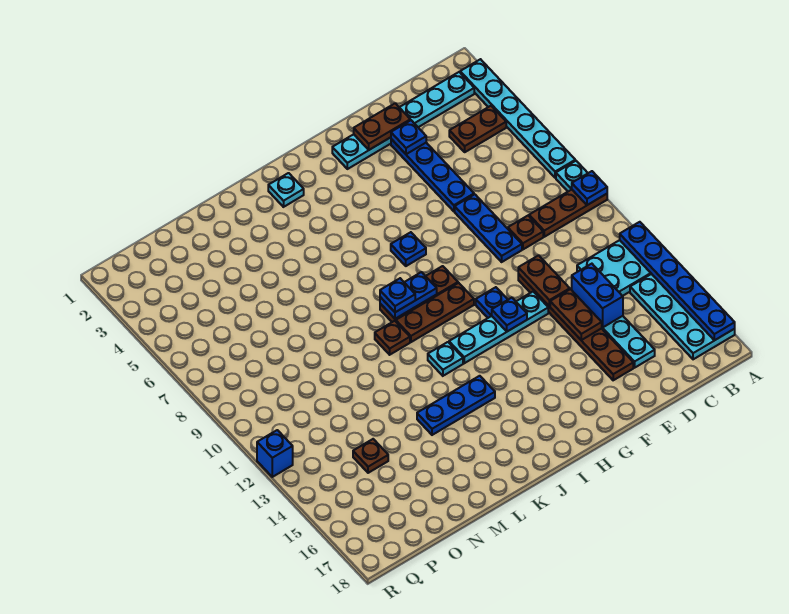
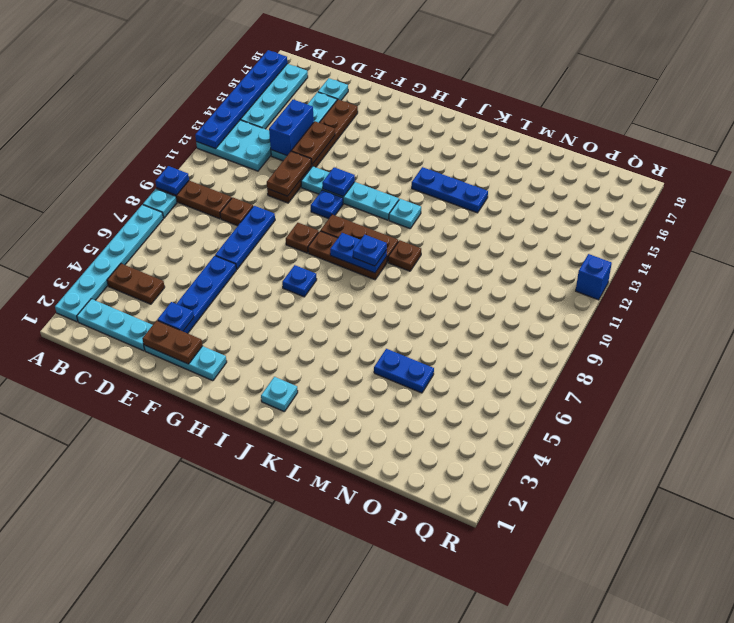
none -> cyan plate D17 level 1
none -> blue plate M5:N5 level 1
brown plate O14 level 1 -> brown plate G9 level 1

